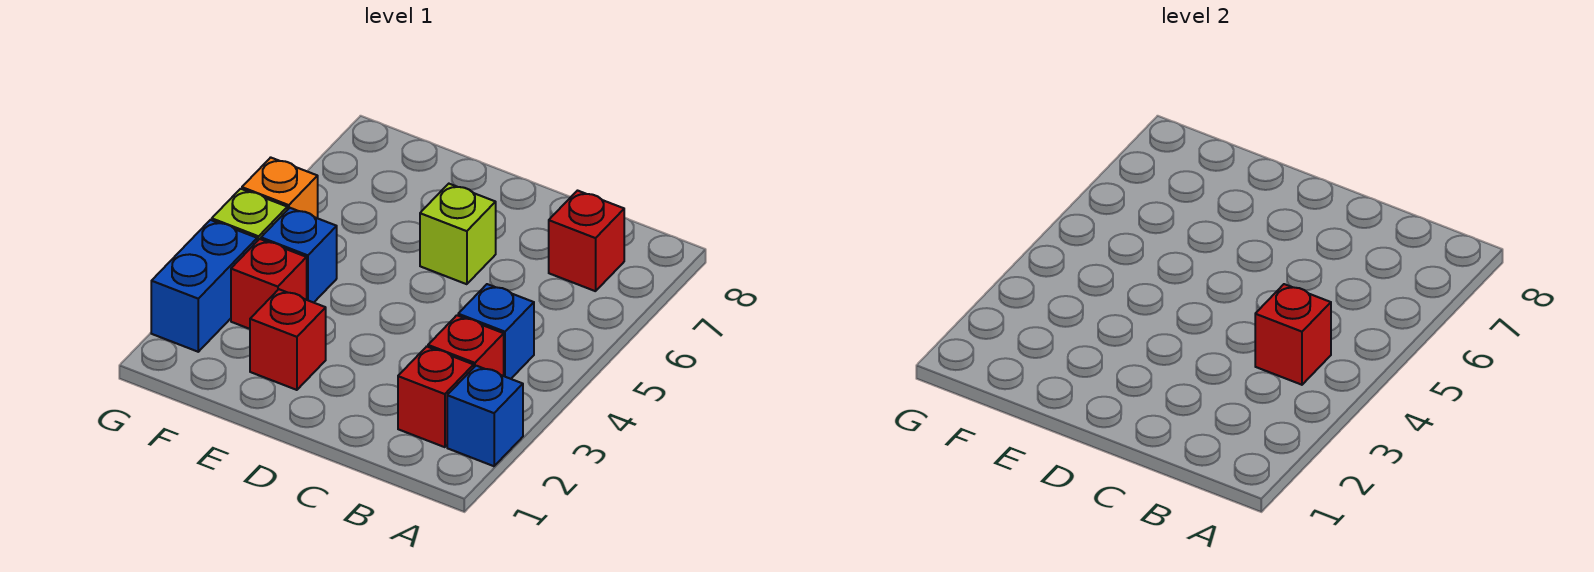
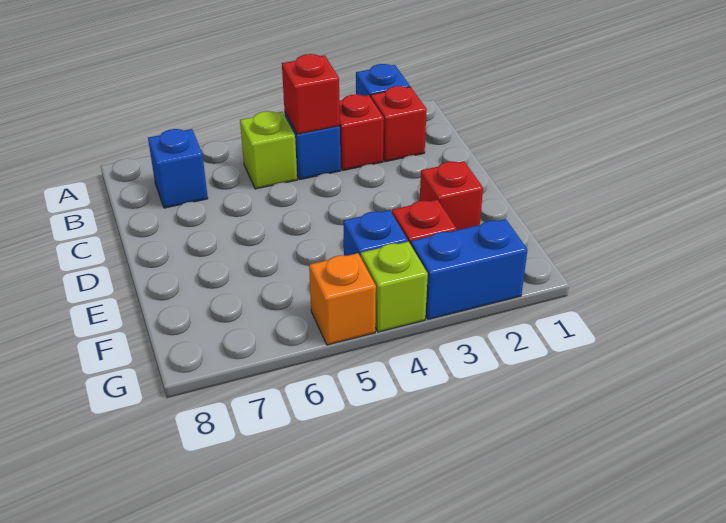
red brick B7 level 1 -> blue brick B7 level 1
lime brick D6 level 1 -> lime brick B5 level 1

